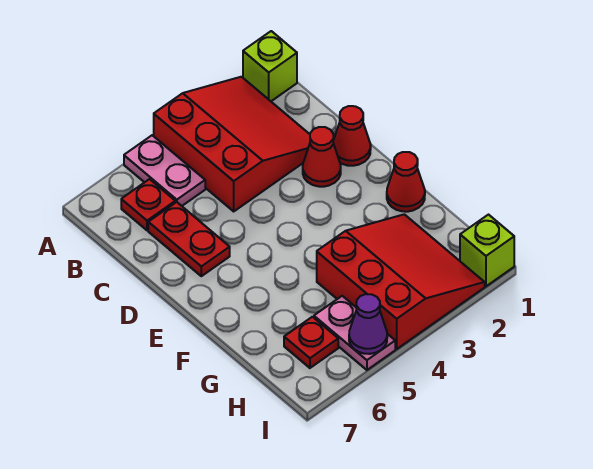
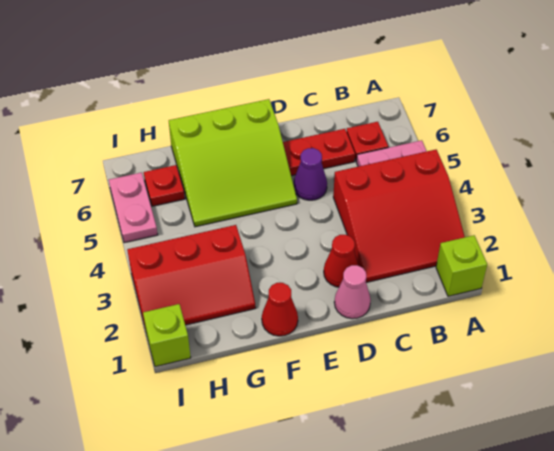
red cone D1 level 1 -> pink cone D1 level 1
none -> lime slope E5:G7 level 1 top 7
red slope G2:I4 level 1 top 4 -> red slope G2:I3 level 1 top 3
pink plate H5:I5 level 1 -> pink plate I5:I6 level 1
purple cone I5 level 2 -> purple cone D5 level 1

